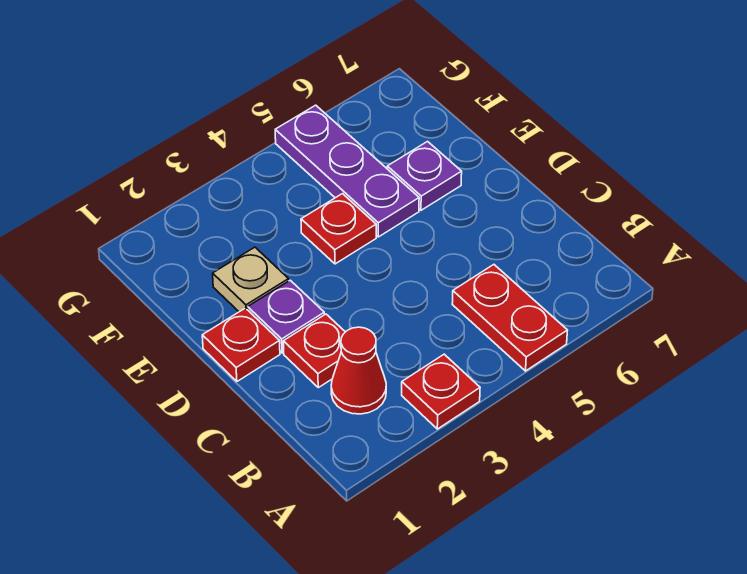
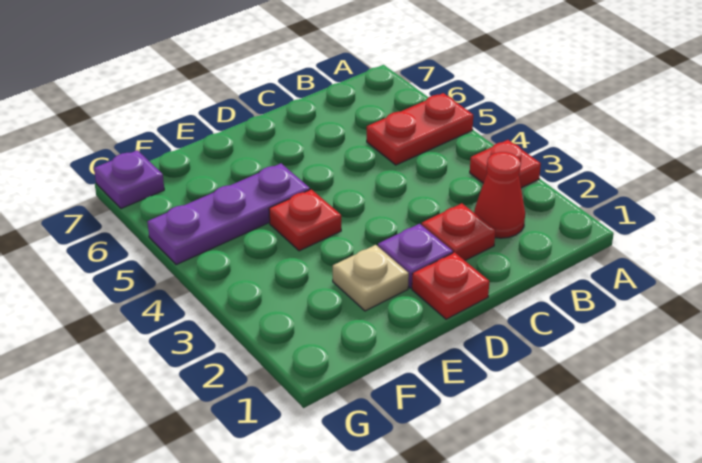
purple plate E6 level 1 -> purple plate G7 level 1

